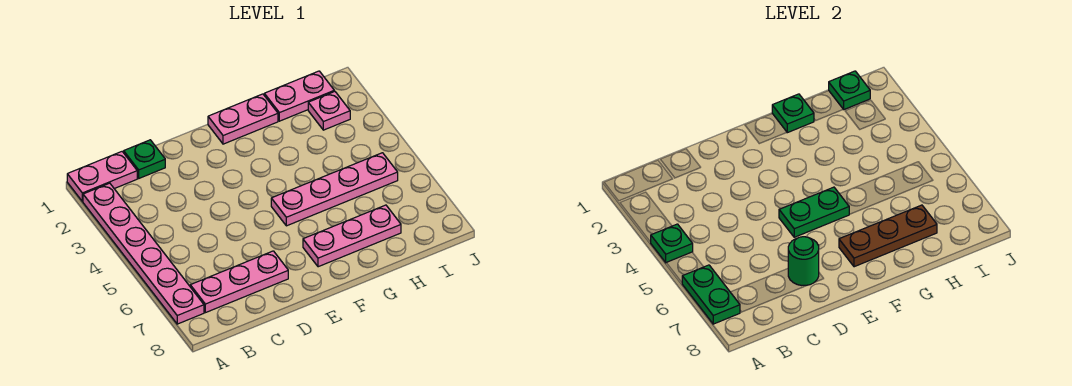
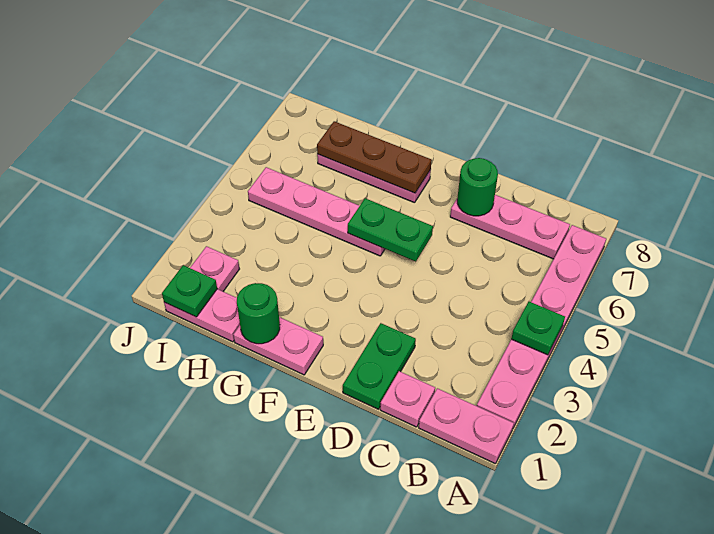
green plate A6:A7 level 2 -> green plate D1:D2 level 1
green plate C1 level 1 -> pink plate C1 level 1
green plate G1 level 2 -> green round brick G1 level 2

